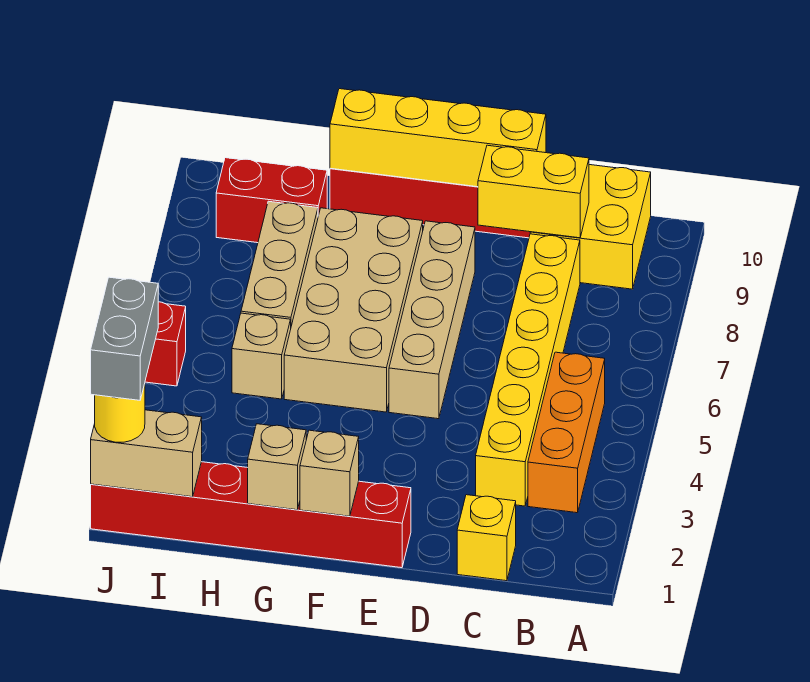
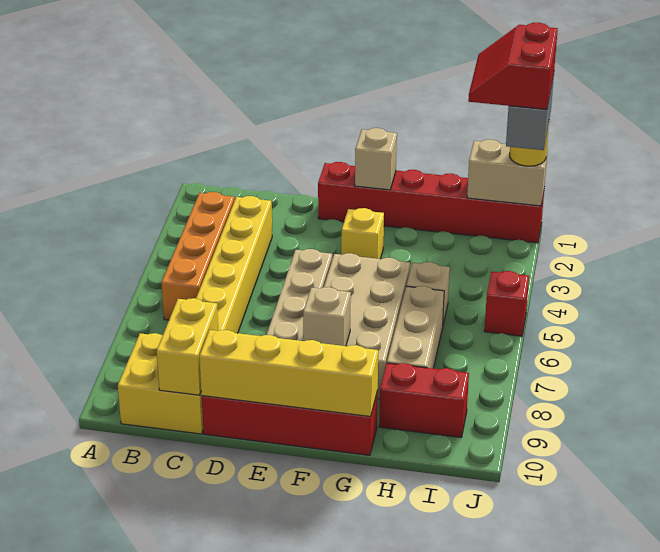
orange brick B3:B5 level 1 -> orange brick B3:B6 level 1
yellow brick C1 level 1 -> yellow brick F3 level 1
yellow brick C9:D9 level 2 -> yellow brick C9:C10 level 2
tan brick G1 level 2 -> tan brick F8 level 2
none -> red slope I1:J2 level 5 top J

